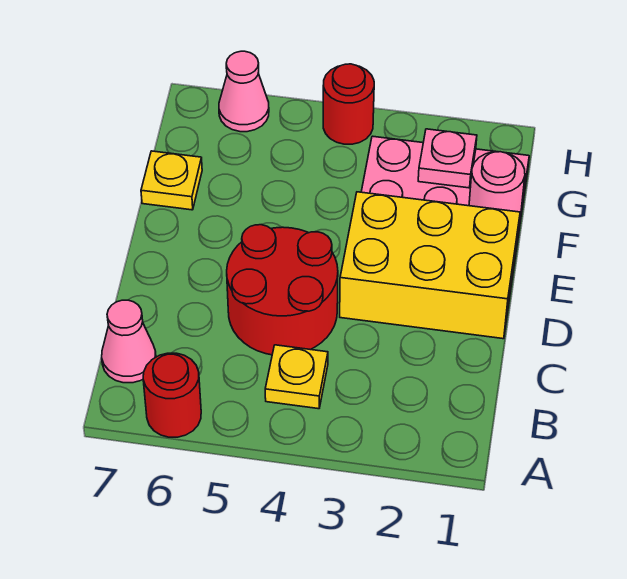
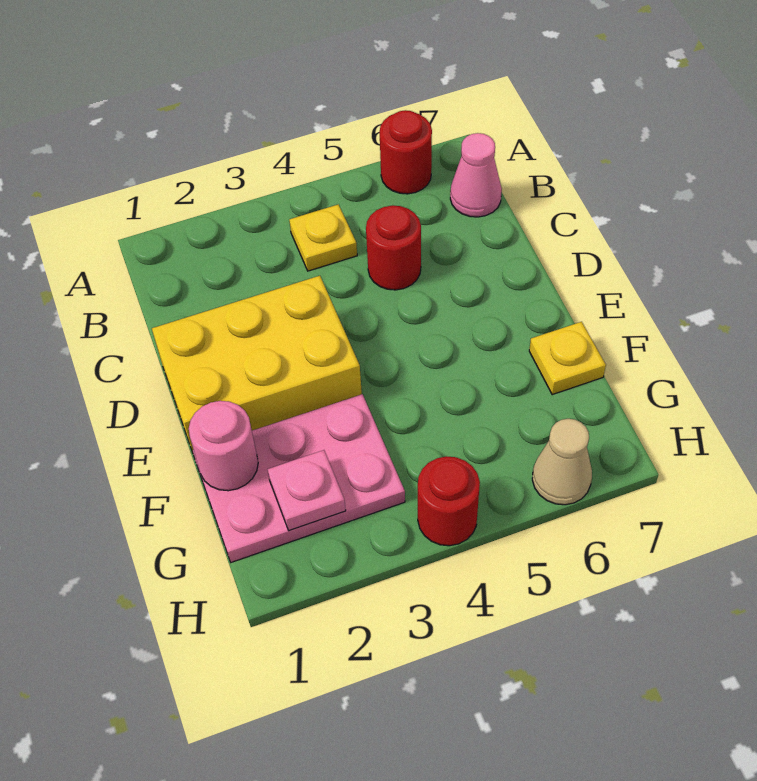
red round brick C4:D5 level 1 -> red round brick C5 level 1
pink cone H6 level 1 -> tan cone H6 level 1

